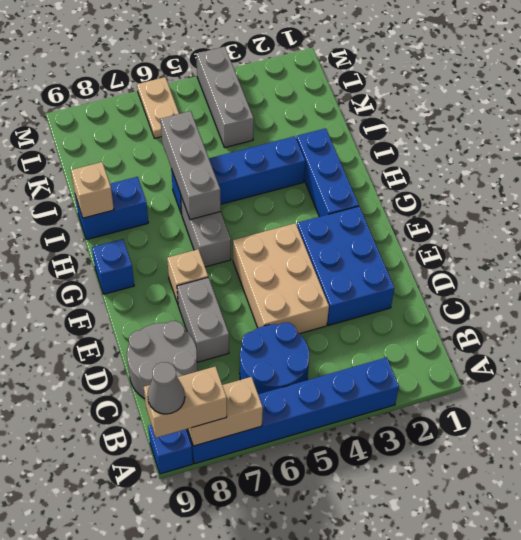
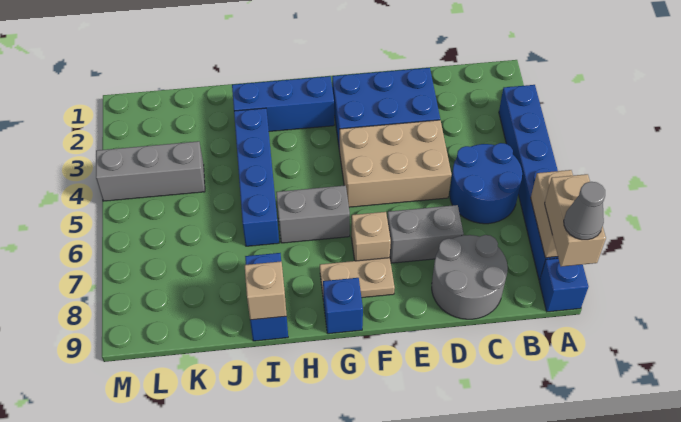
grey brick H6:J6 level 2 -> none
tan plate L6:M6 level 1 -> tan plate F8:G8 level 1

